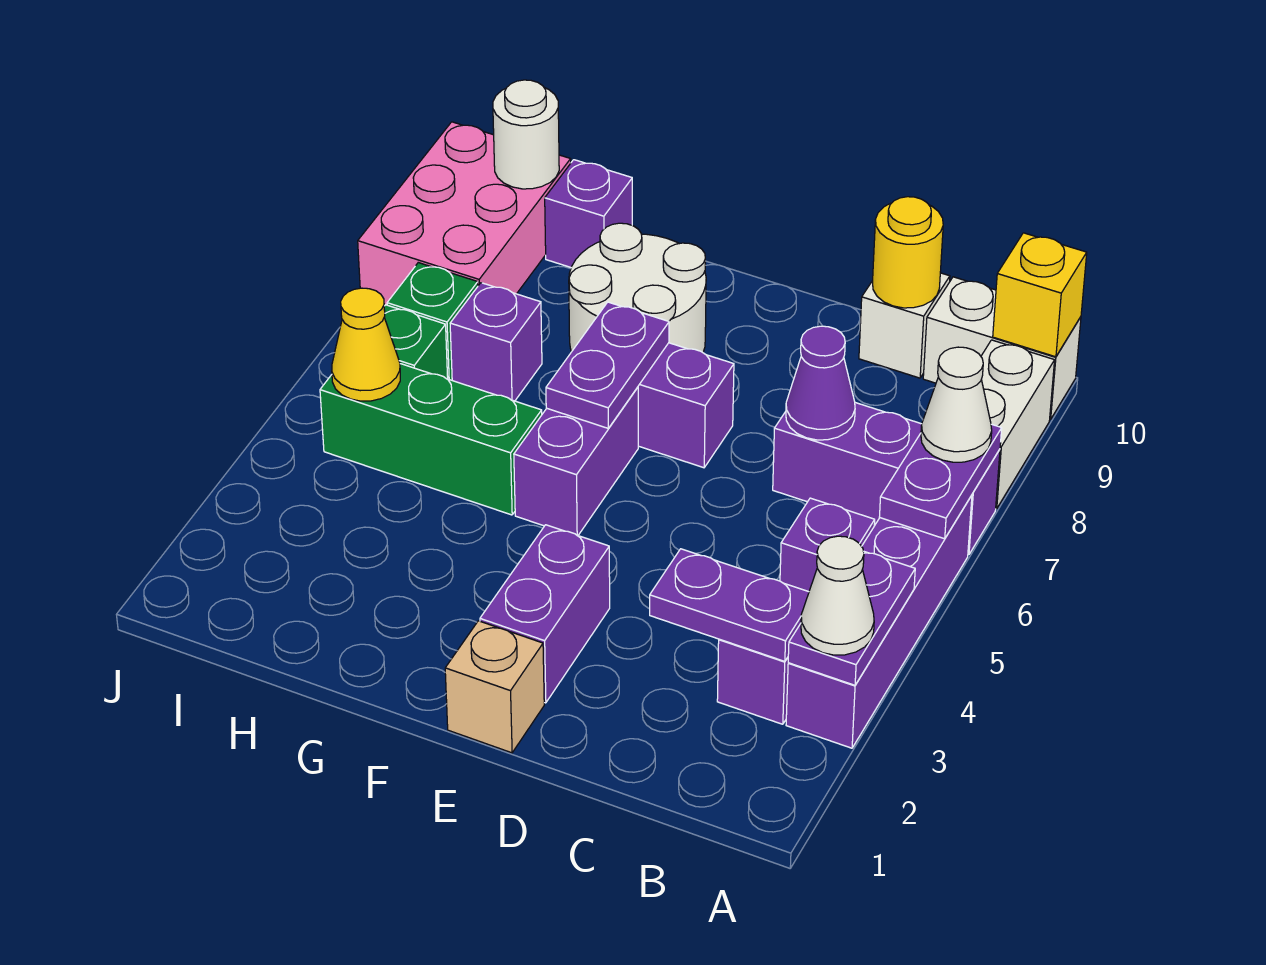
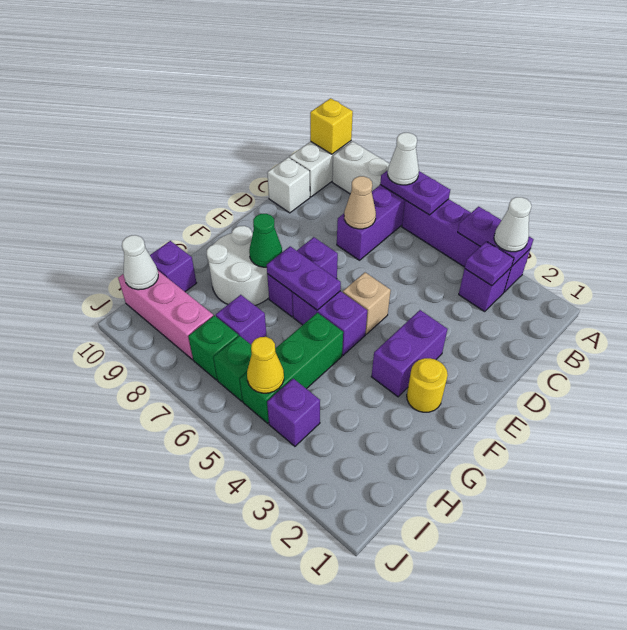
purple plate B3:C3 level 2 -> purple plate B3 level 2
purple brick B5 level 1 -> purple brick I4 level 1
purple cone C7 level 2 -> tan cone C7 level 2
yellow round brick C10 level 2 -> yellow round brick F2 level 1
tan brick E1 level 1 -> tan brick E5 level 1
purple brick E2:E3 level 1 -> purple brick E3:F3 level 1
none -> green cone F8 level 2
pink brick I8:J10 level 1 -> pink brick I8:I10 level 1
white round brick I10 level 2 -> white cone I10 level 2

